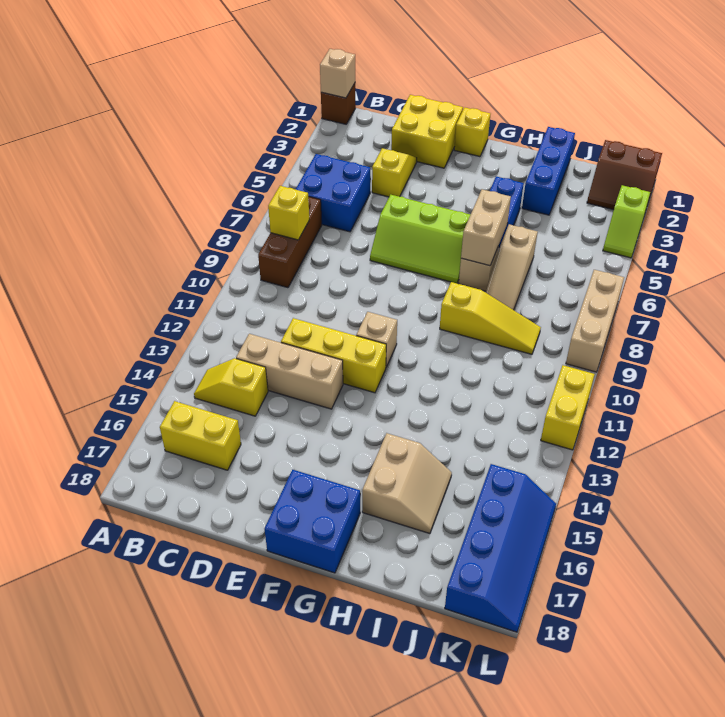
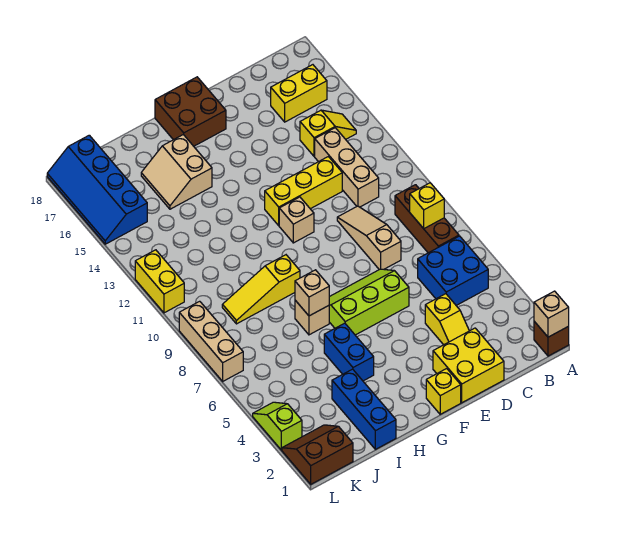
tan brick C13:E13 level 1 -> tan brick C11:C13 level 1
blue brick F17:G18 level 1 -> brown brick F17:G18 level 1
tan brick H6:H7 level 2 -> tan brick H7 level 2
tan slope I6:I8 level 1 top 6 -> tan slope D8:D10 level 1 top 8

